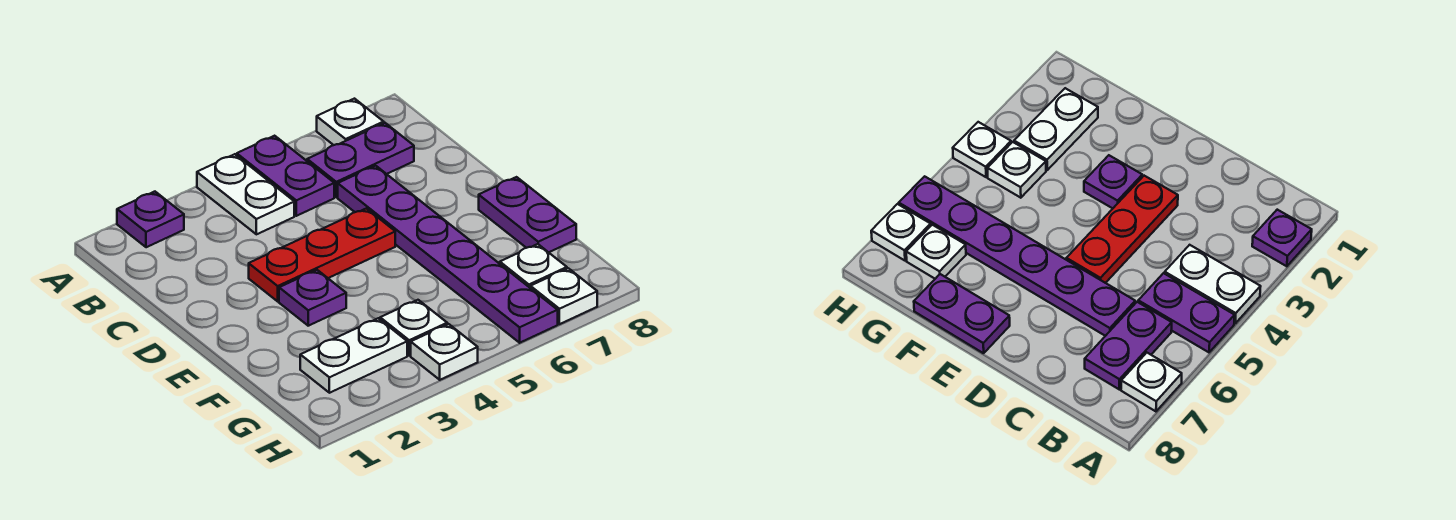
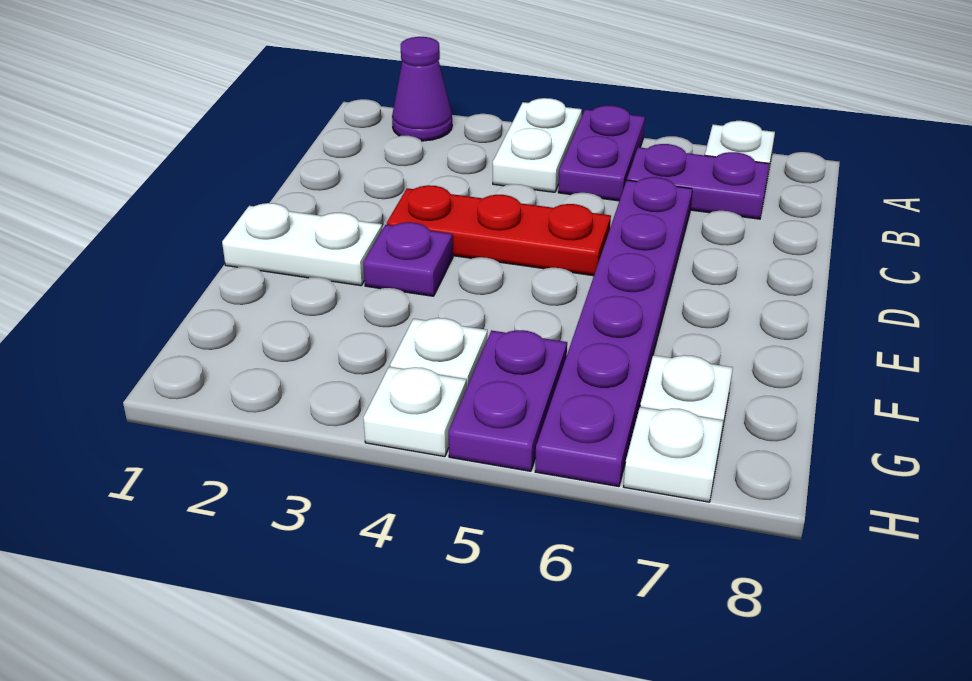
purple plate A2 level 1 -> purple cone A2 level 1
purple plate E8:F8 level 1 -> purple plate G5:H5 level 1
white plate G2:G3 level 1 -> white plate E1:E2 level 1

